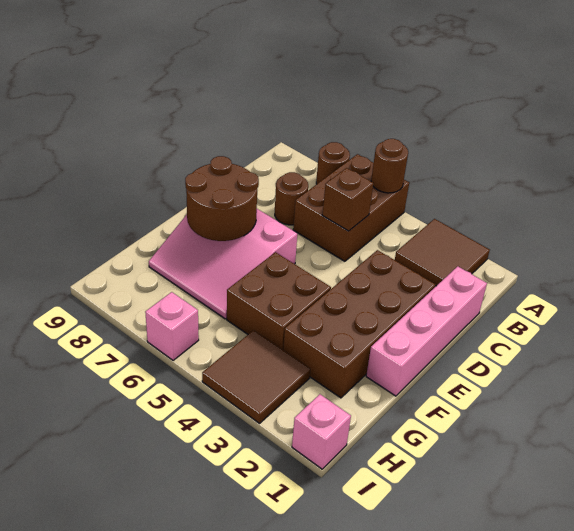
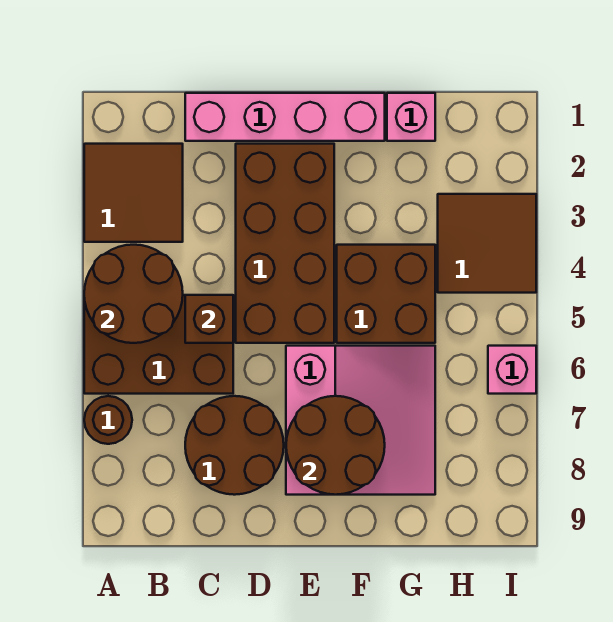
brown round brick A5 level 2 -> brown round brick A4:B5 level 2
brown round brick C7 level 1 -> brown round brick C7:D8 level 1
brown brick D2:G3 level 1 -> brown brick D2:E5 level 1
pink brick I1 level 1 -> pink brick G1 level 1

